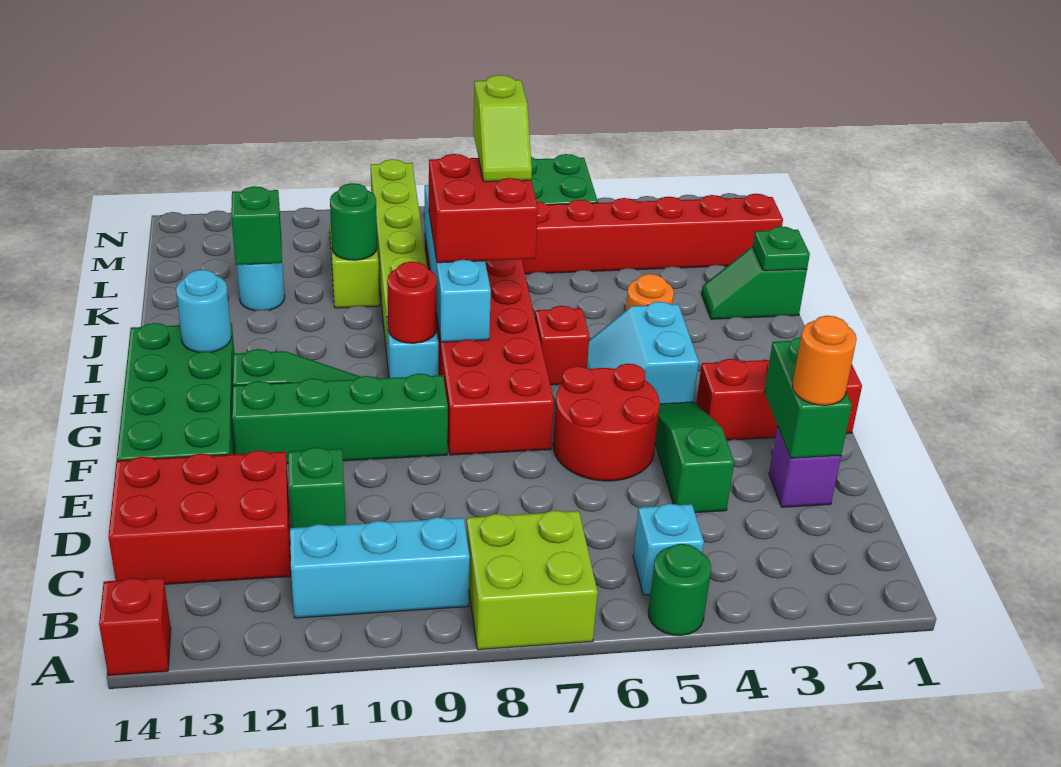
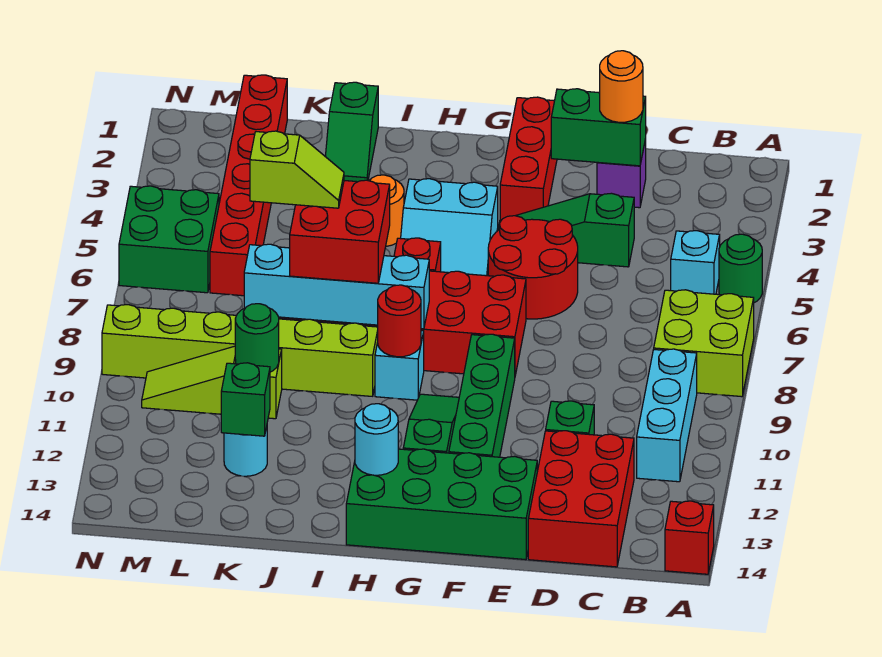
green plate J1 level 2 -> none

